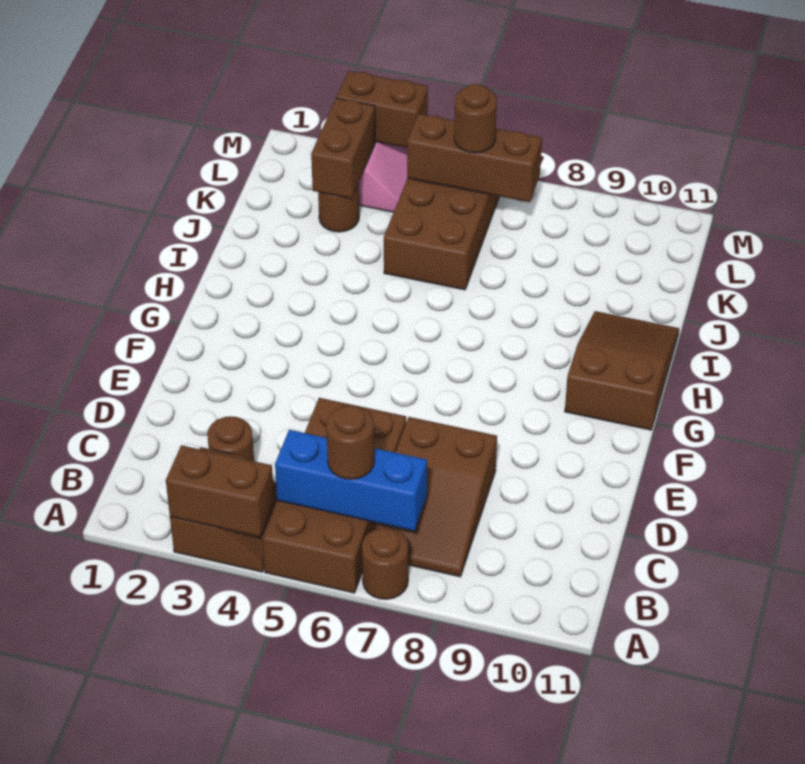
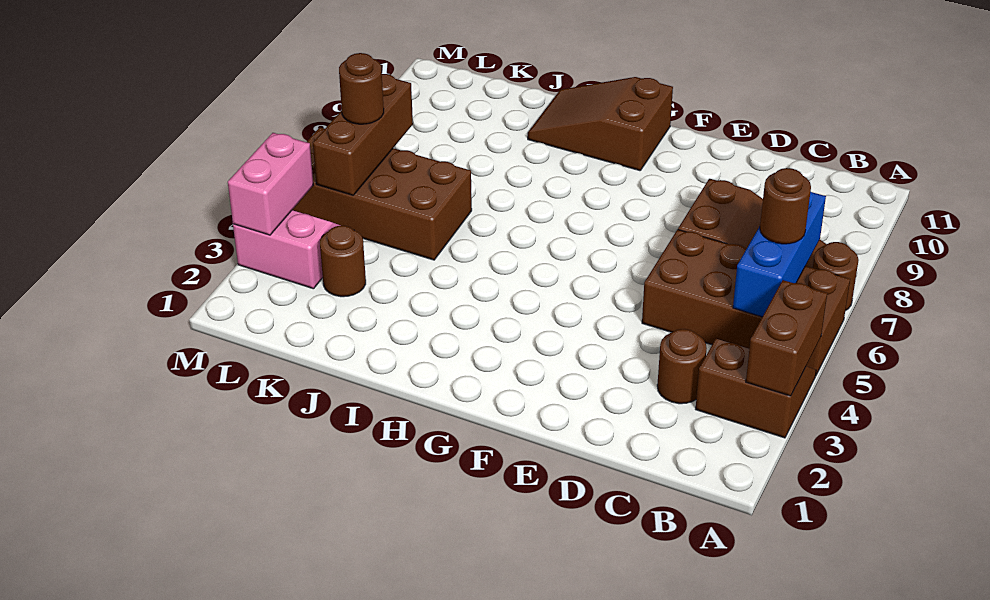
brown brick K3:L3 level 2 -> none
brown brick M3:M4 level 2 -> pink brick M3:M4 level 2

